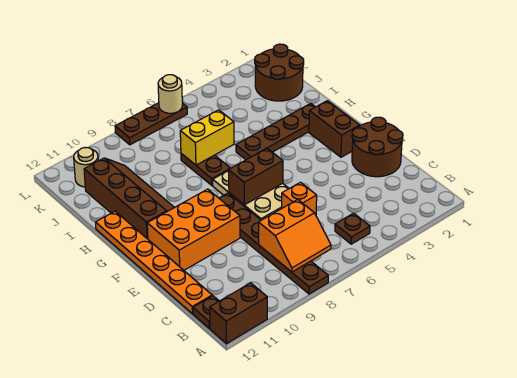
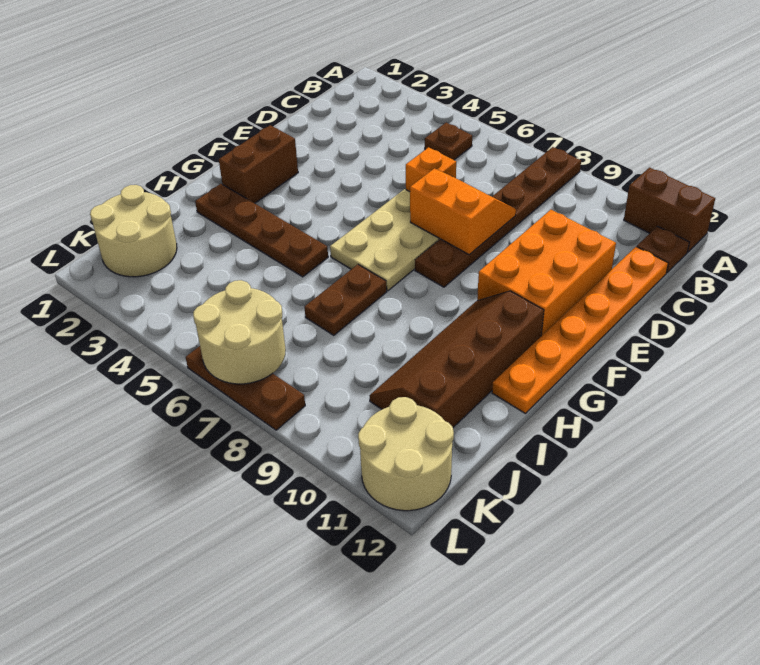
orange slope B7:C8 level 2 top C -> orange slope D7:E8 level 2 top E
brown round brick D1:E2 level 1 -> none
orange brick E9:F11 level 1 -> orange brick D10:F11 level 1
brown brick F6:F7 level 2 -> none
yellow brick I6:I7 level 2 -> none
brown round brick J1:K2 level 1 -> tan round brick J1:K2 level 1
tan round brick K11 level 1 -> tan round brick K11:L12 level 1
tan round brick L6 level 2 -> tan round brick K6:L7 level 2

